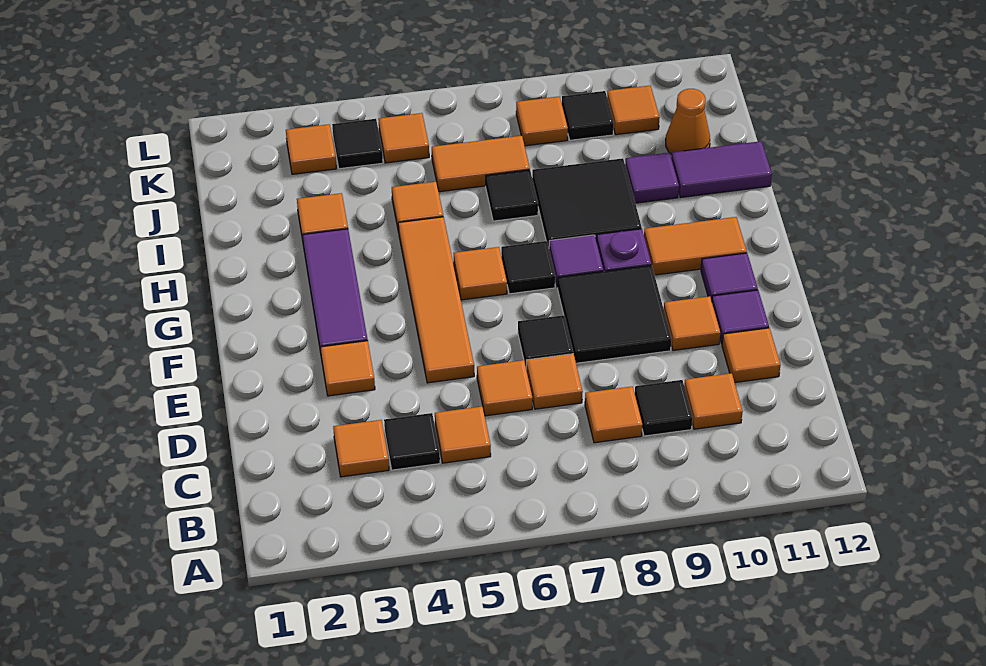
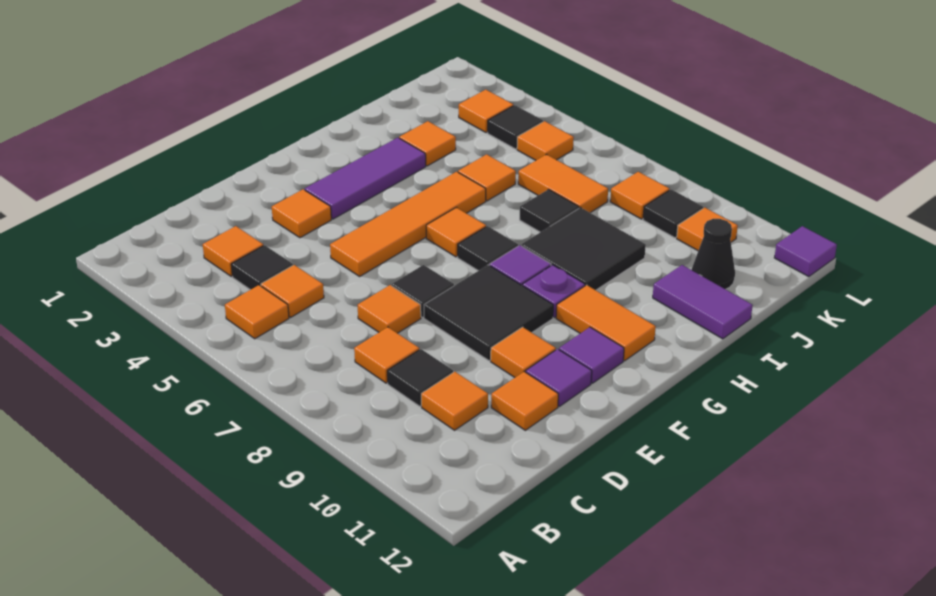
orange tile D6 level 1 -> orange tile B5 level 1
purple tile I10 level 1 -> purple tile L12 level 1
orange cone J11 level 1 -> black cone J11 level 1

